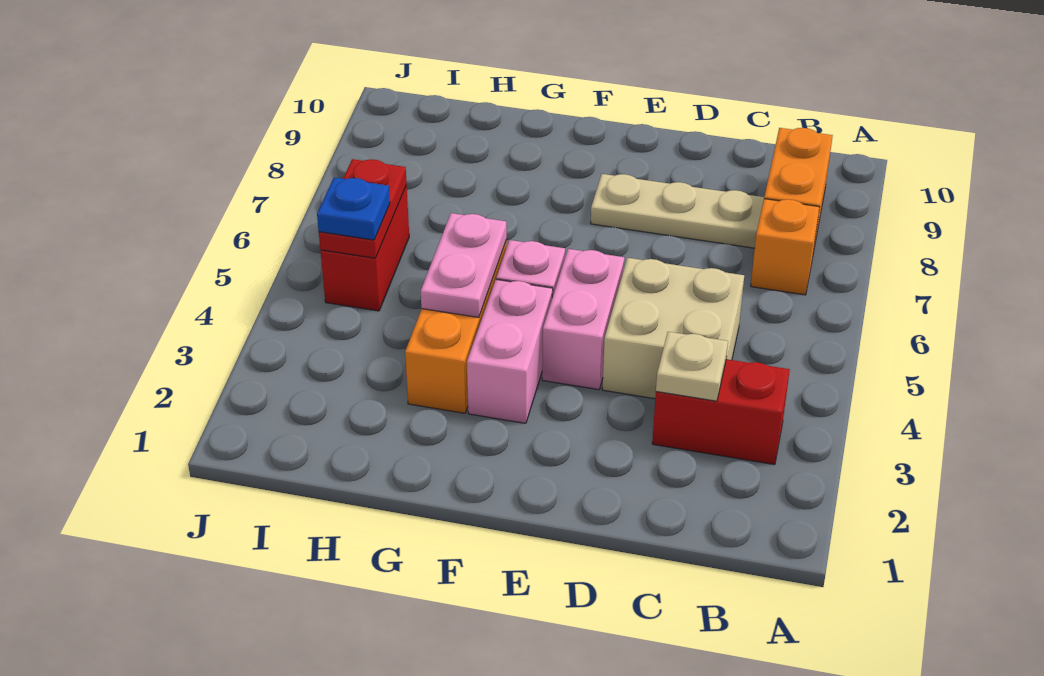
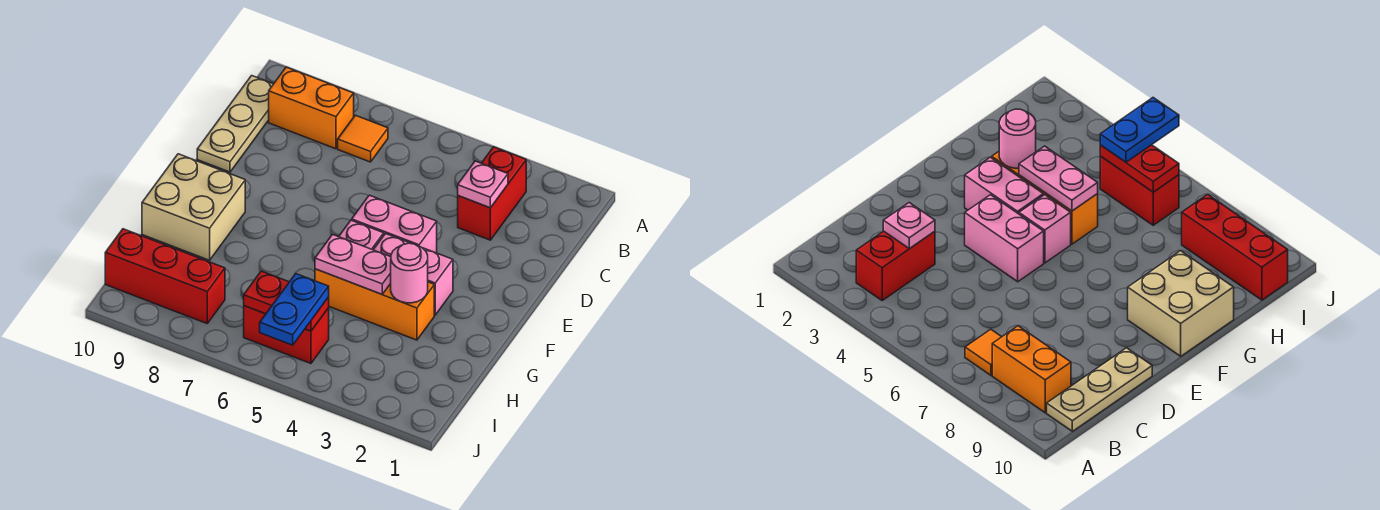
orange brick B7 level 1 -> orange tile B7 level 1
tan plate C3 level 2 -> pink plate C3 level 2
tan brick C4:D5 level 1 -> tan brick F9:G10 level 1
tan plate C8:E8 level 1 -> tan plate B10:D10 level 1
none -> pink round brick G3 level 2
blue plate I5 level 3 -> blue plate I5:J5 level 3
none -> red brick I8:I10 level 1

